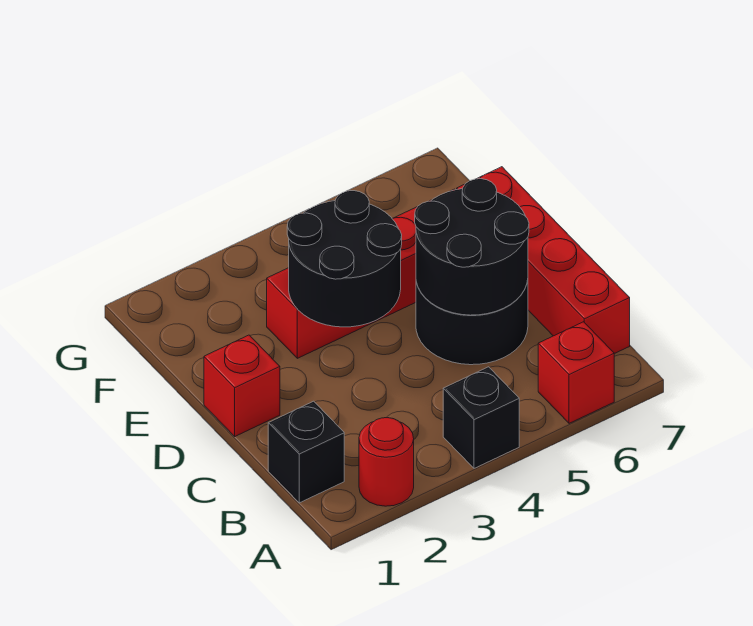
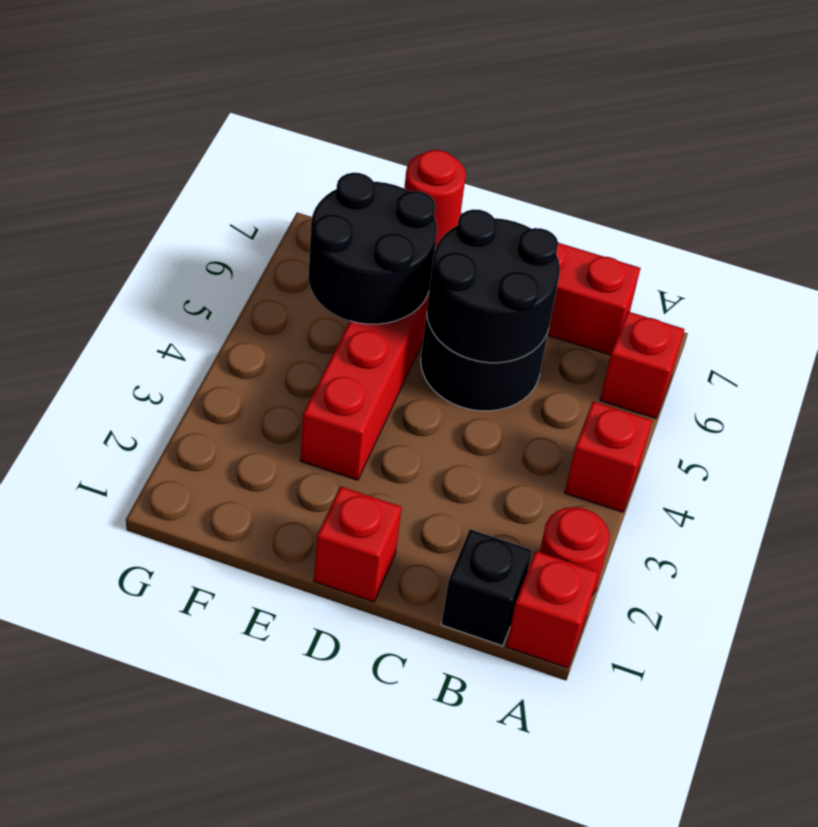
none -> red brick A1 level 1
black brick A4 level 1 -> red brick A4 level 1
black round brick D3:E4 level 2 -> black round brick E5:F6 level 2
none -> red round brick E7 level 2

